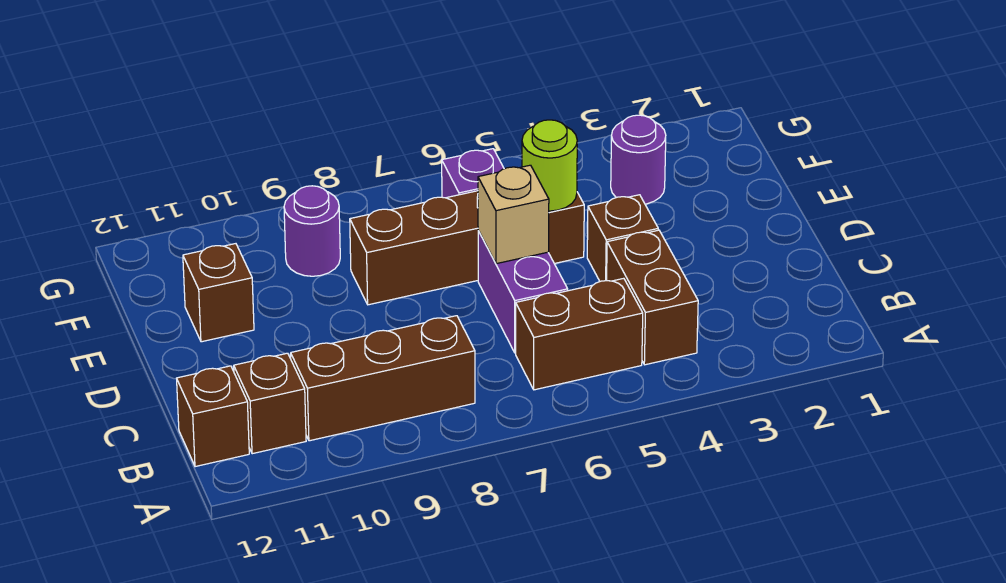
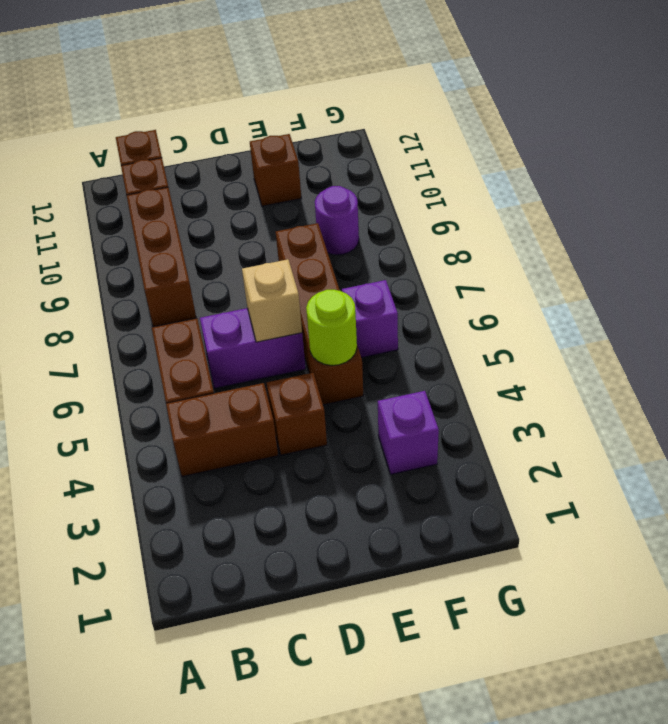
purple round brick F3 level 1 -> purple brick F3 level 1

